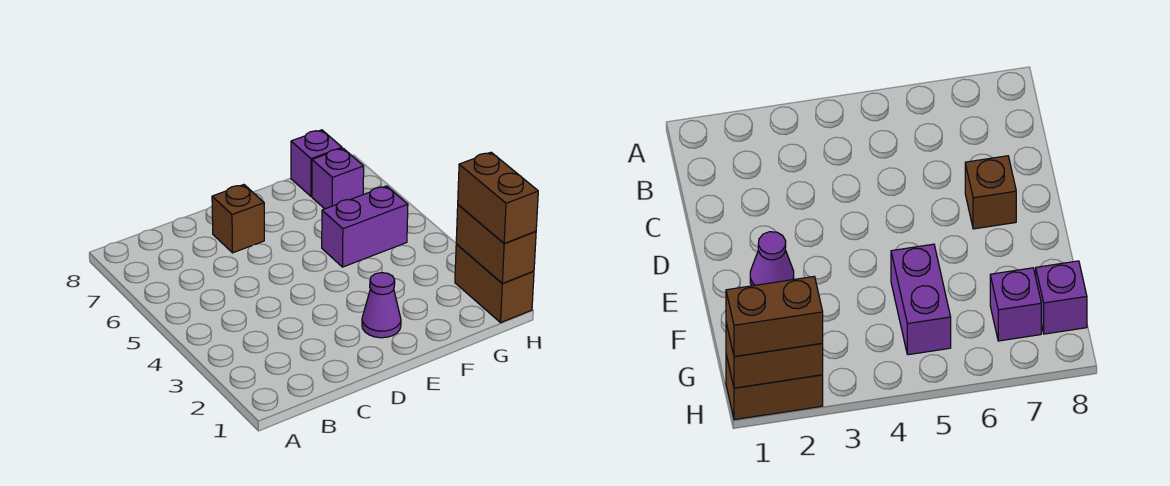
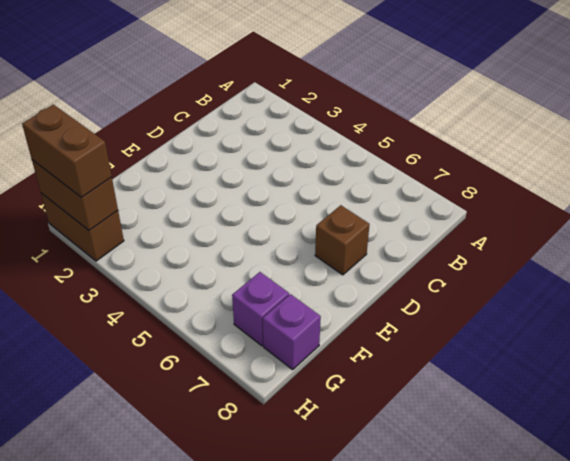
purple cone E2 level 1 -> none
purple brick F5:G5 level 1 -> none

